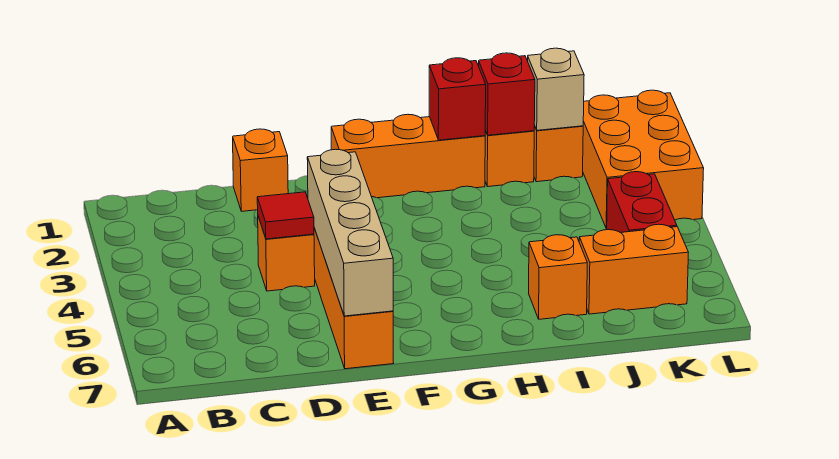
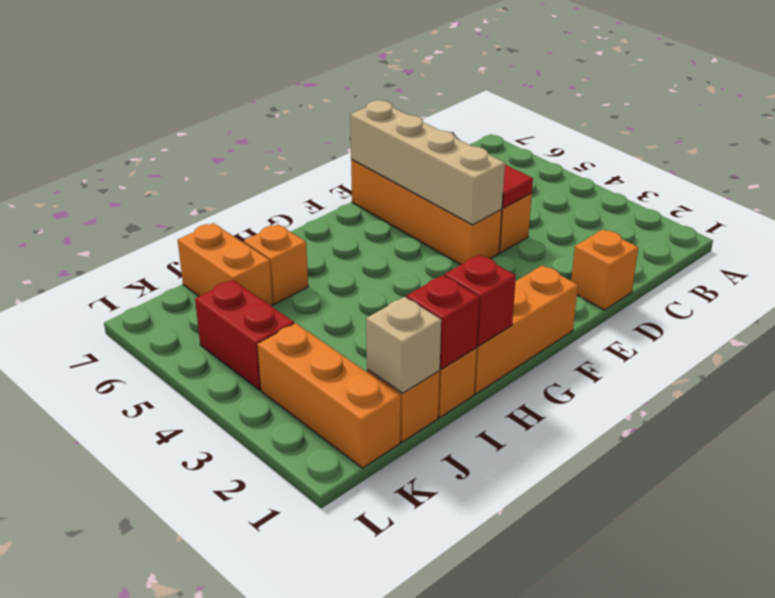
orange brick J6:K6 level 1 -> orange brick J6:J7 level 1
orange brick K1:L3 level 1 -> orange brick K1:K3 level 1

